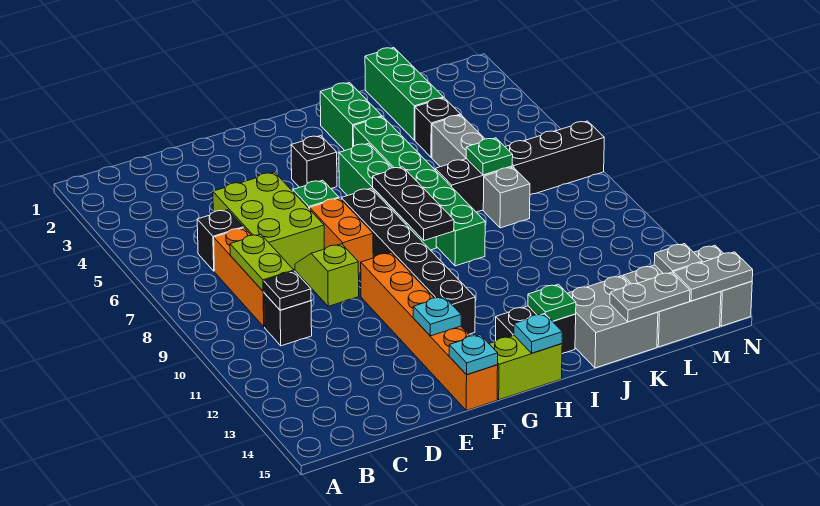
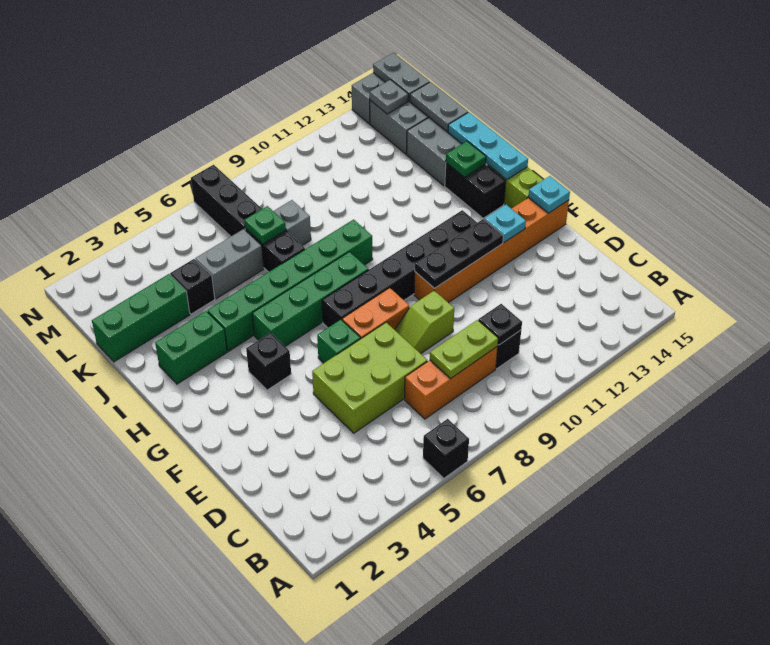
black brick C6 level 1 -> black brick A6 level 1
black plate H7:H9 level 2 -> black plate F10:F12 level 2
cyan plate H15 level 2 -> cyan plate H15:J15 level 2

